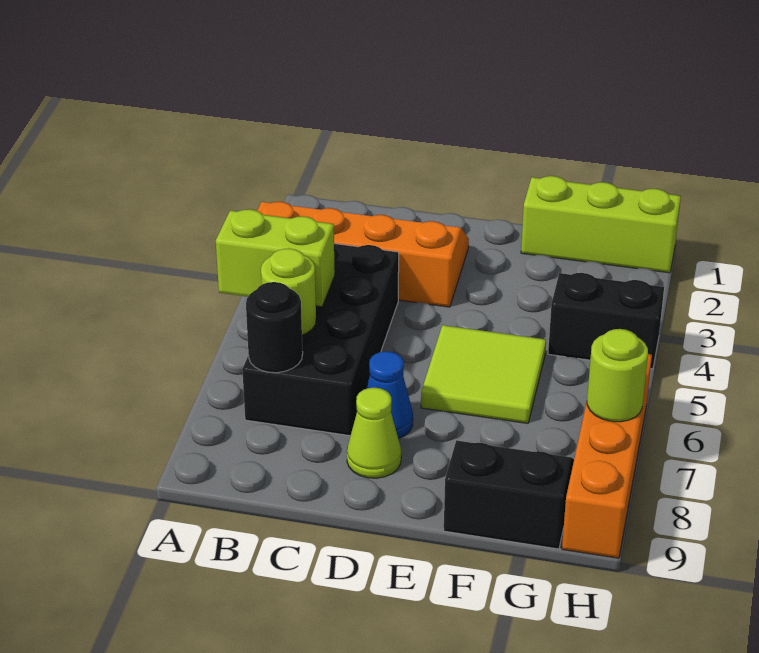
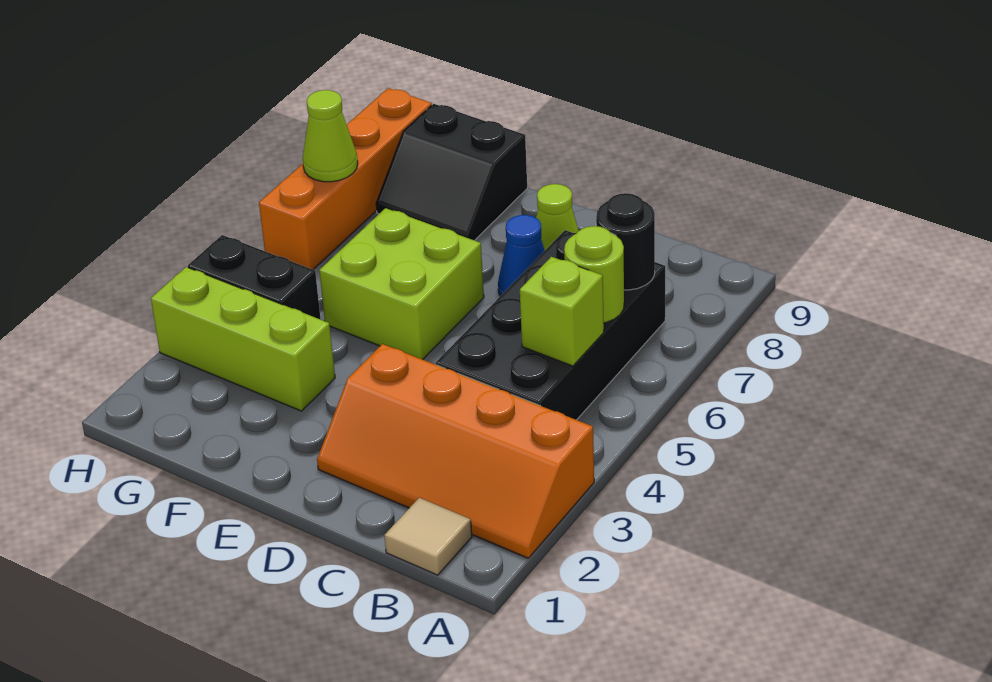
lime brick A5:B5 level 2 -> lime brick B5 level 2
none -> tan tile B1 level 1
lime tile E5:F6 level 1 -> lime brick E5:F6 level 1
lime brick F1:H1 level 1 -> lime brick F3:H3 level 1
lime round brick H7 level 2 -> lime cone H7 level 2

